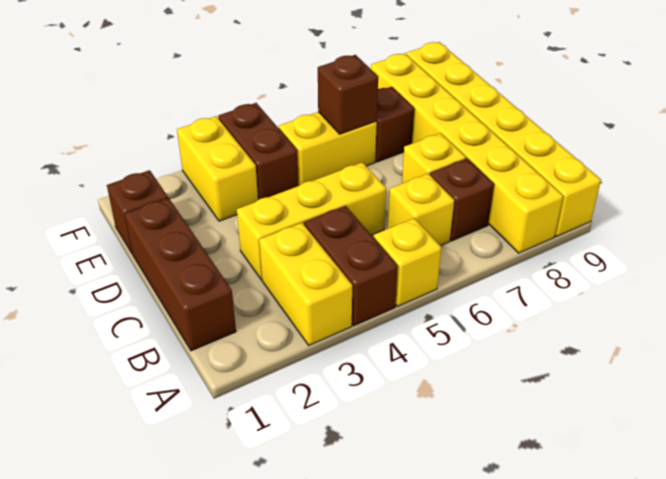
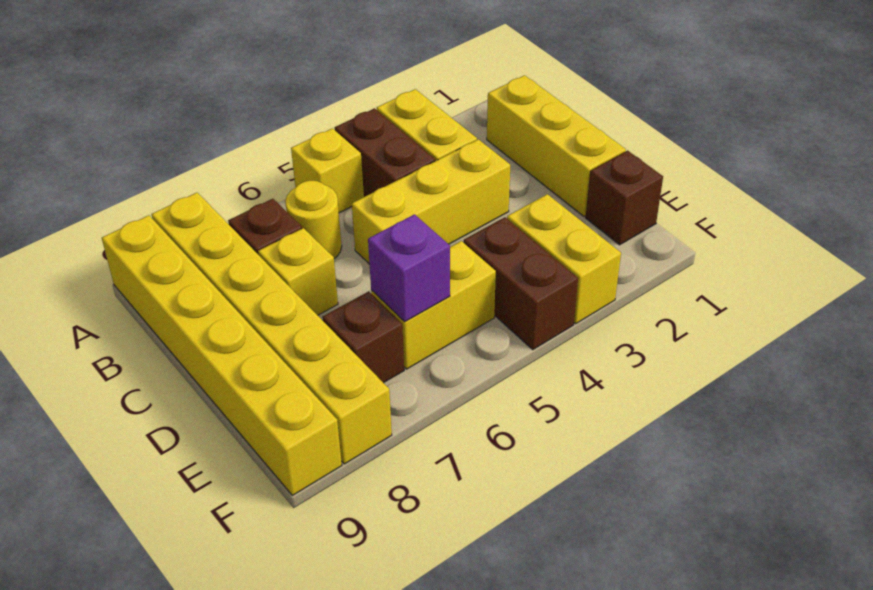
brown brick B1:D1 level 1 -> yellow brick B1:D1 level 1
yellow brick B6 level 1 -> yellow round brick B6 level 1
brown brick E6 level 2 -> purple brick E6 level 2

